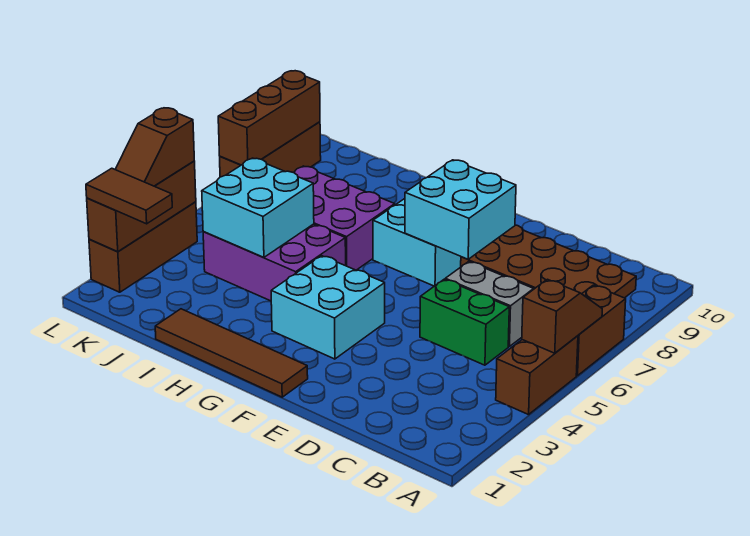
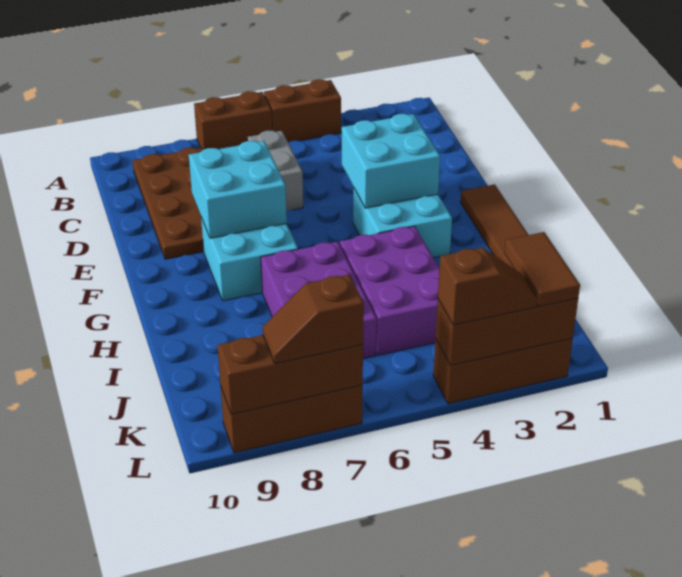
brown slope A5:A6 level 2 top 5 -> brown slope L7:L8 level 3 top 7
green brick C5:D5 level 1 -> none
cyan brick I4:J5 level 2 -> cyan brick E3:F4 level 2

